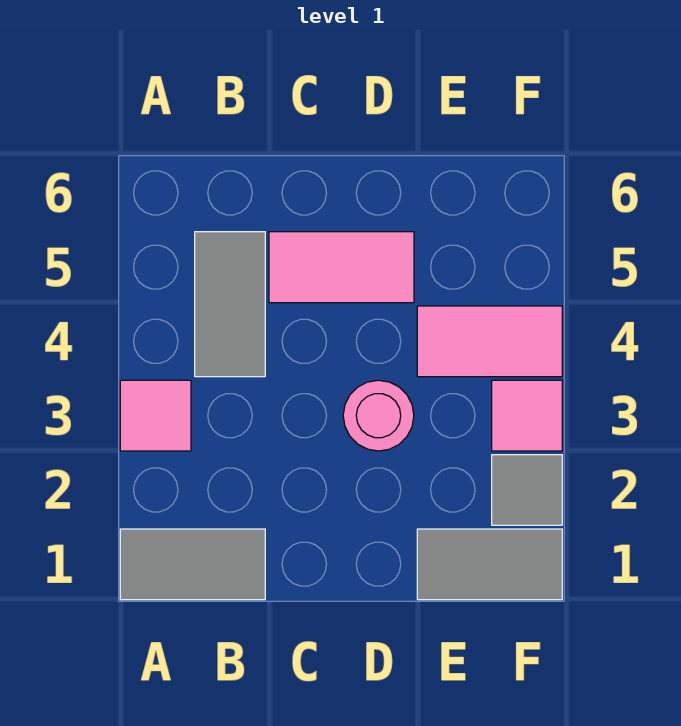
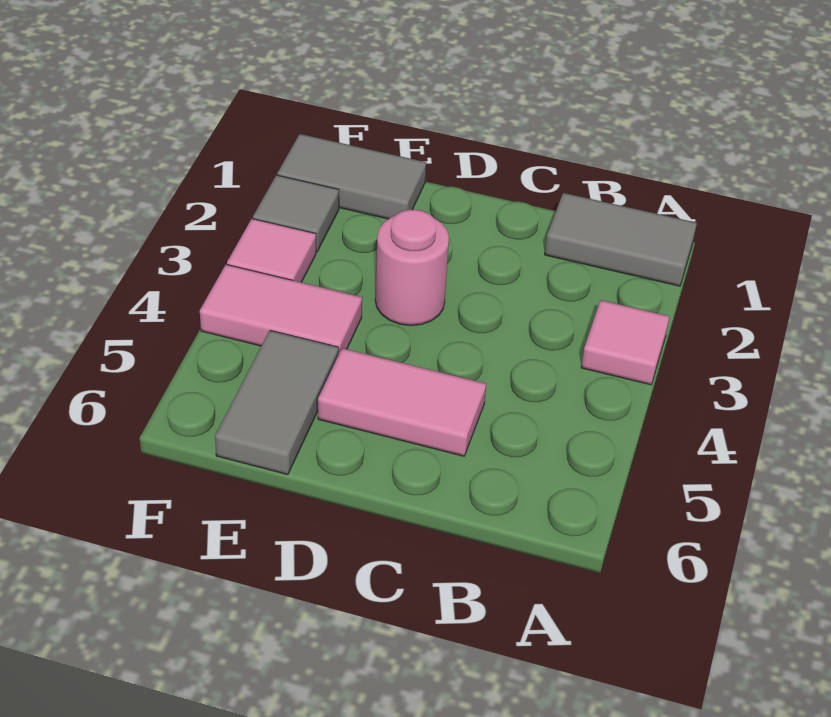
grey tile B4:B5 level 1 -> grey tile E5:E6 level 1

